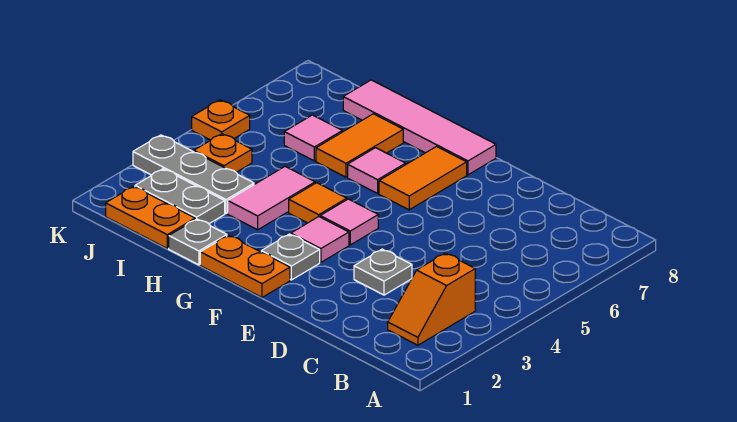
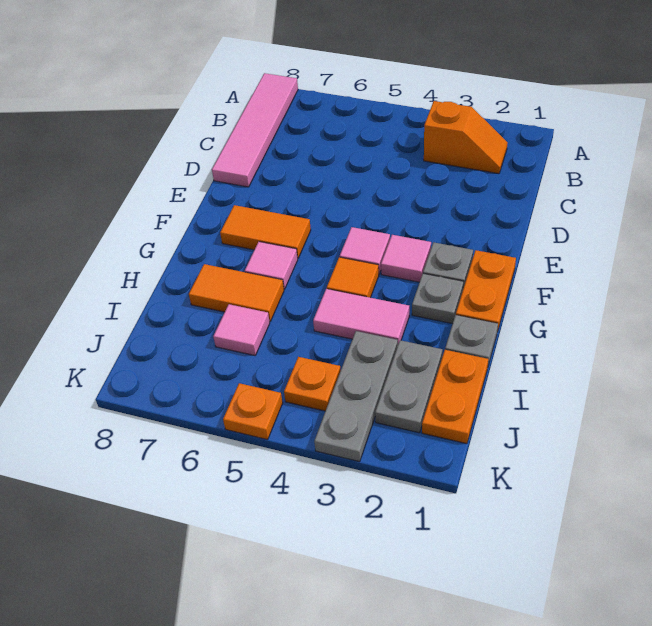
grey plate D3 level 1 -> grey plate G2 level 1
pink tile F8:I8 level 1 -> pink tile A8:D8 level 1

